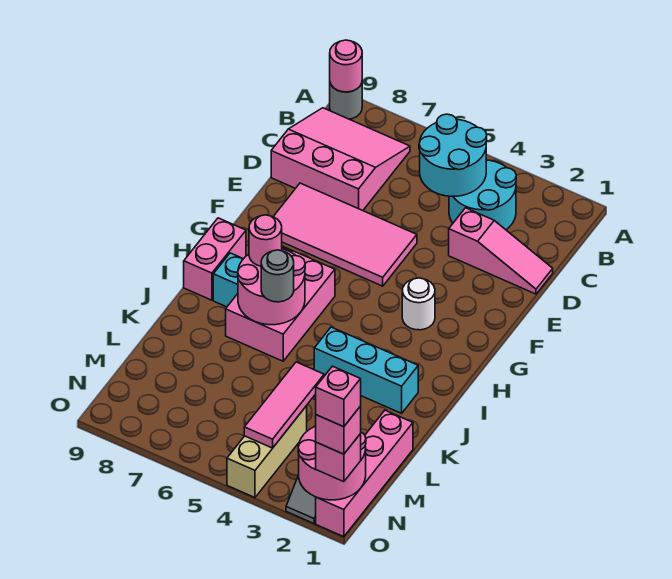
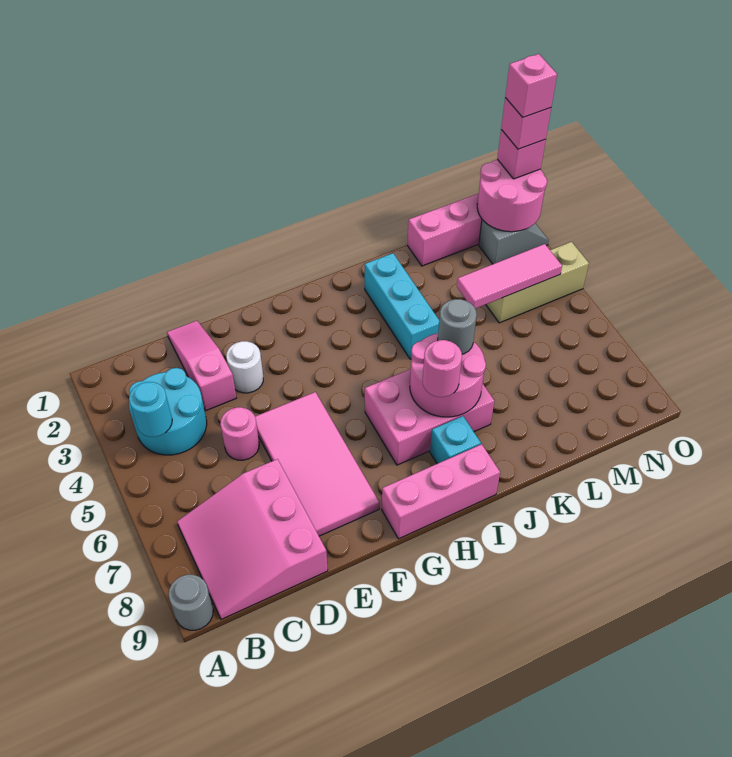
pink round brick A9 level 2 -> pink round brick D5 level 1
cyan round brick B4:C5 level 2 -> cyan round brick B4 level 2
white round brick G3 level 1 -> white round brick E3 level 1
pink brick H9:I9 level 1 -> pink brick G9:I9 level 1

